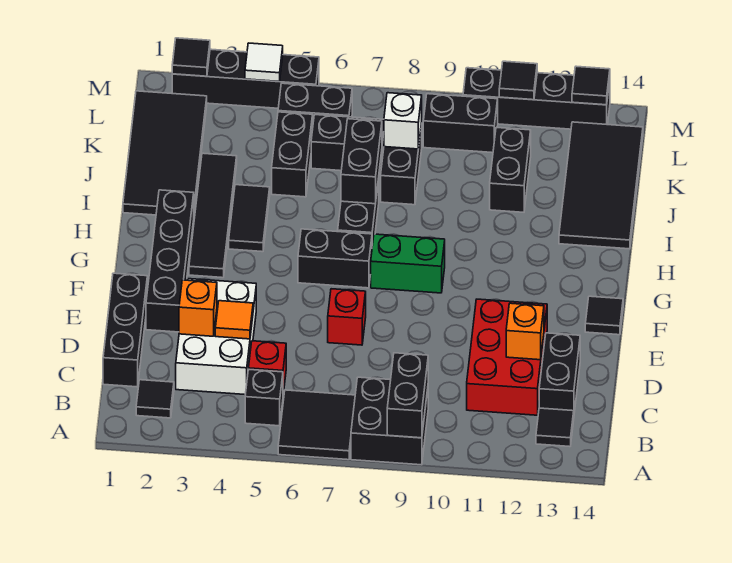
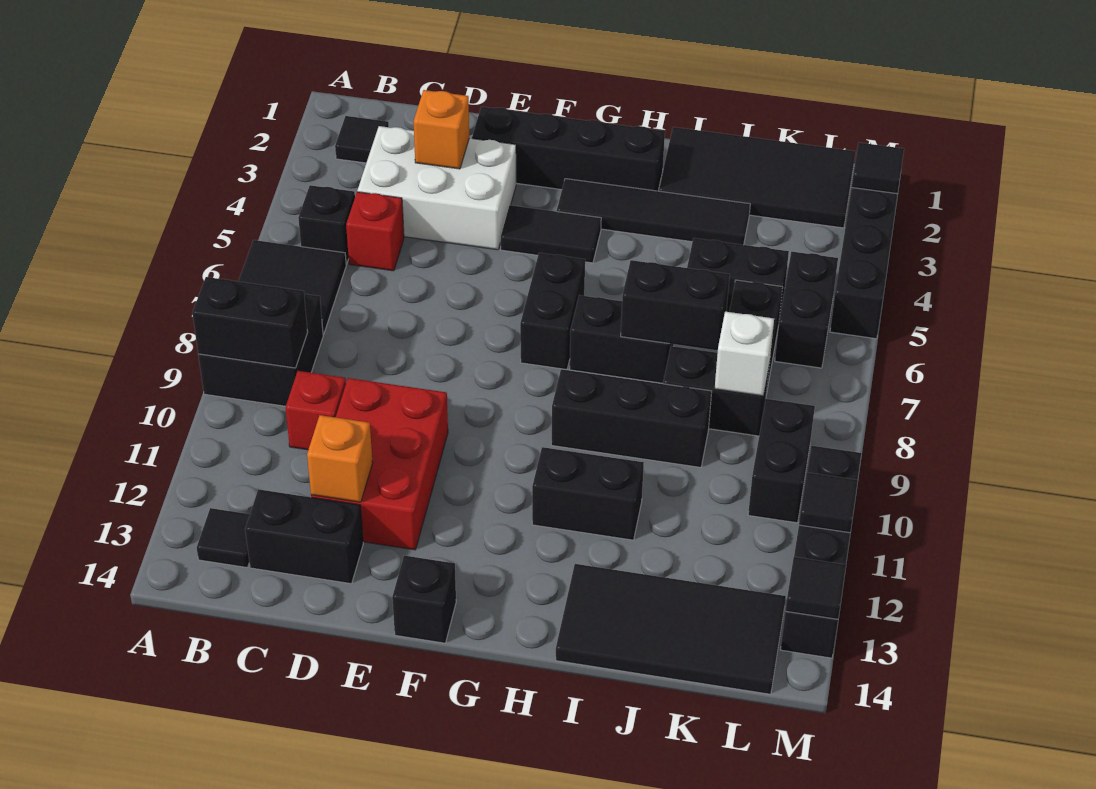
black brick C1:E1 level 1 -> black brick H9:J9 level 1
red brick C11:E12 level 1 -> red brick D10:E12 level 1
orange tile D4 level 2 -> none
red brick E7 level 1 -> red brick C10 level 1
black tile F14 level 1 -> black brick F14 level 1
green brick G8:G9 level 1 -> none
black tile H4:I4 level 1 -> black tile F4:G4 level 1
black brick J11:K11 level 1 -> black brick H11:I11 level 1
white tile M4 level 2 -> none

